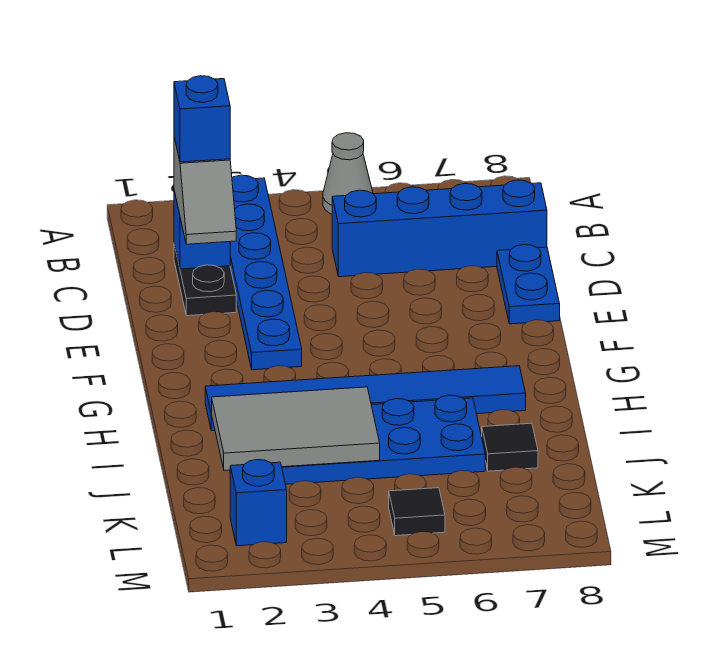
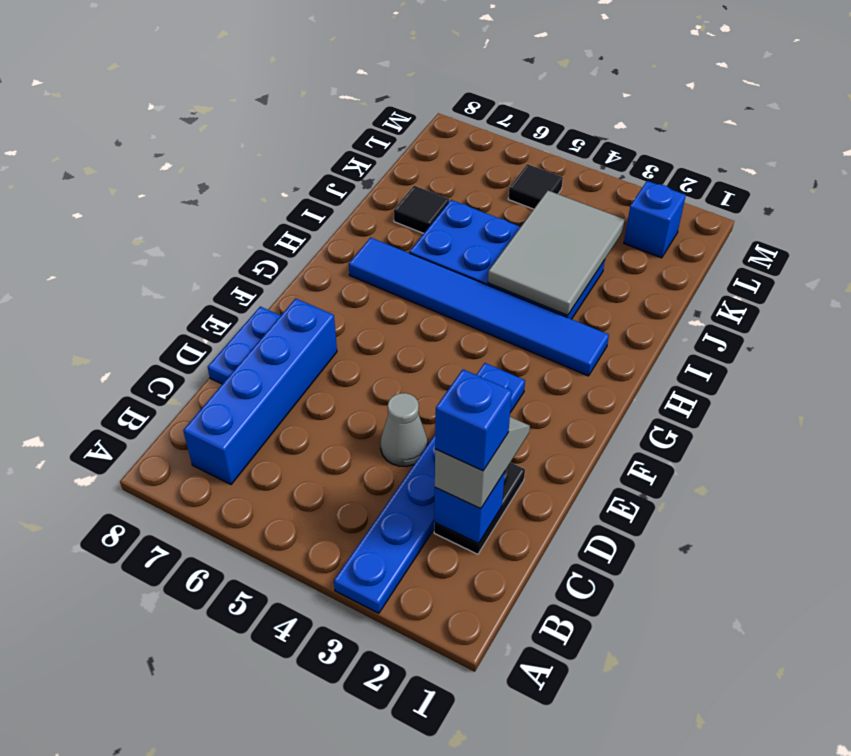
grey cone A5 level 1 -> grey cone D4 level 1
blue brick C5:C8 level 1 -> blue brick B7:E7 level 1
grey tile I2:J4 level 2 -> grey tile I3:K4 level 2

